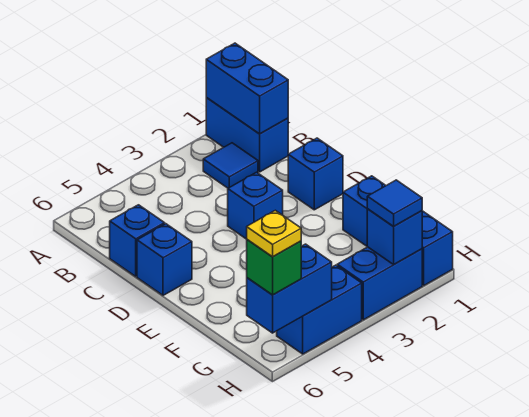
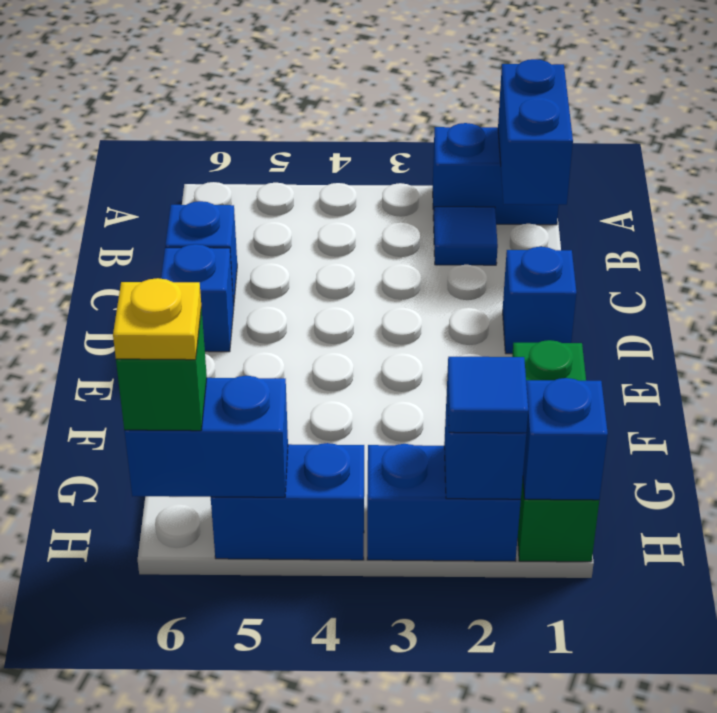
blue brick A1:B1 level 1 -> blue brick A1:A2 level 1
blue brick D3 level 1 -> blue brick H1 level 2
blue brick F1:H1 level 1 -> green brick F1:H1 level 1

